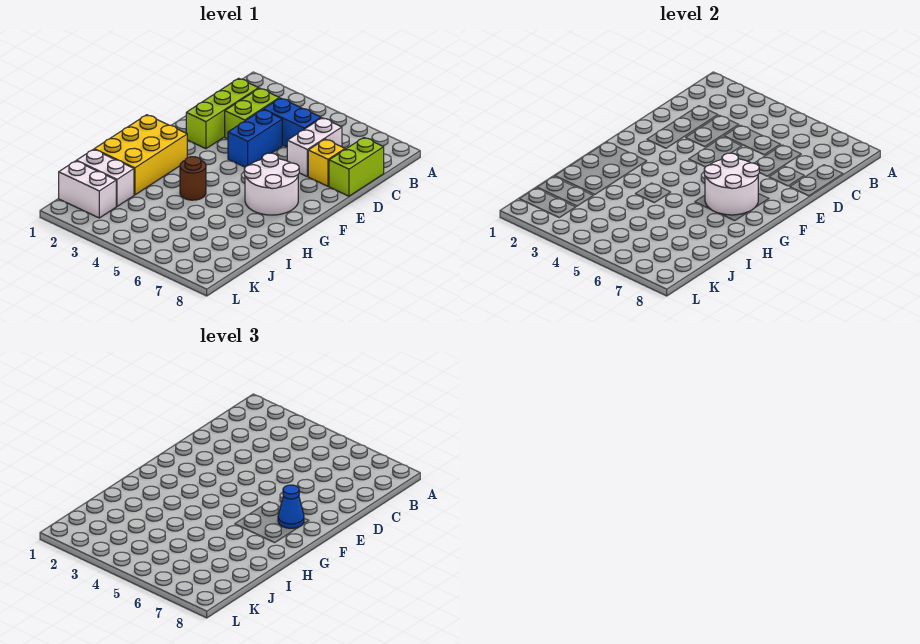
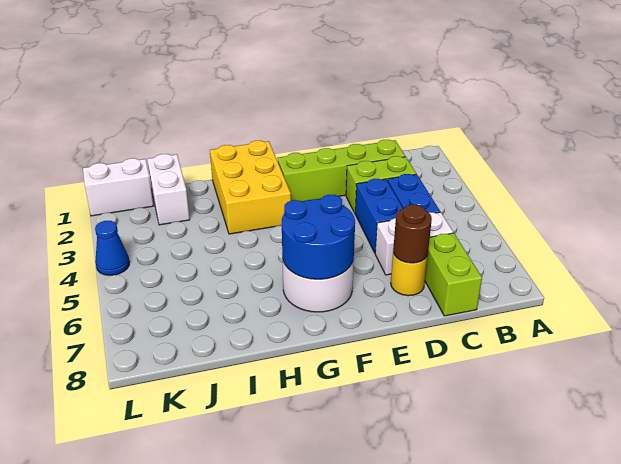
lime brick C2:E2 level 1 -> lime brick C2:F2 level 1
lime brick C8:D8 level 1 -> lime brick C7:C8 level 1
blue brick D4:E4 level 1 -> blue brick D4:D5 level 1
yellow brick D7 level 1 -> yellow round brick D7 level 1
white round brick F6:G7 level 2 -> blue round brick F6:G7 level 2
blue cone F7 level 3 -> blue cone L4 level 1
yellow brick G1:I2 level 1 -> yellow brick G1:H3 level 1
brown round brick H4 level 1 -> brown round brick D7 level 2
white brick K1:K2 level 1 -> white brick K1:L1 level 1

